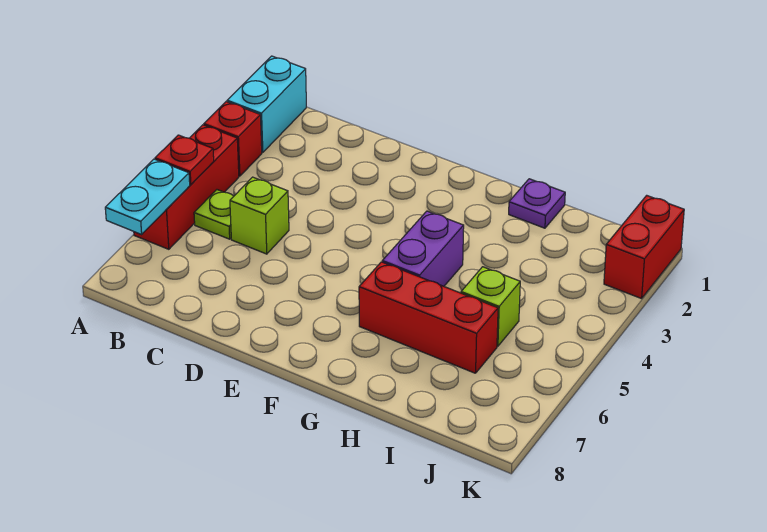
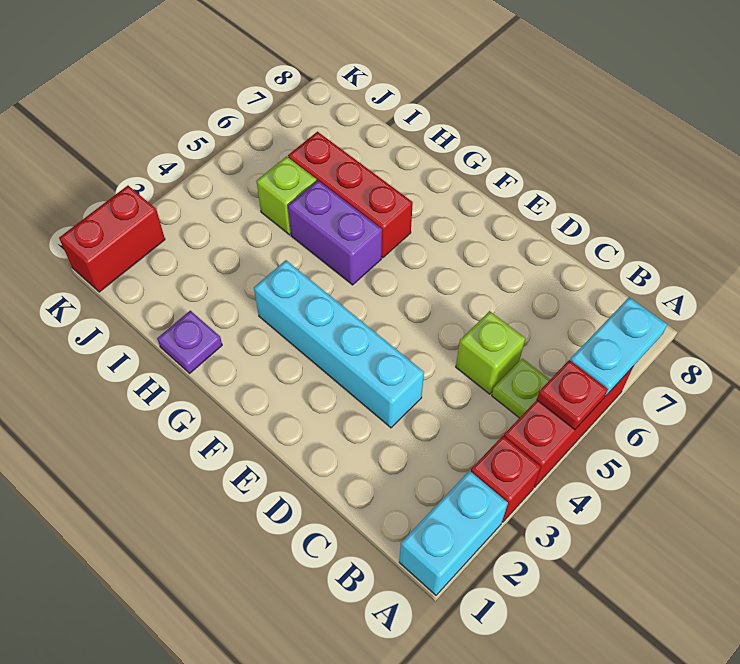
none -> cyan brick D3:G3 level 1
purple brick G4:G5 level 1 -> purple brick G5:H5 level 1

